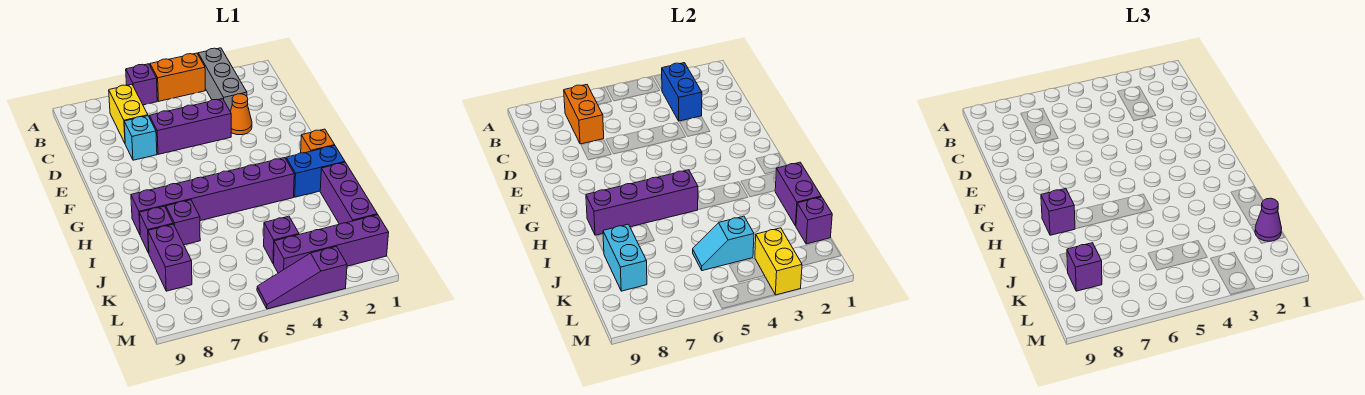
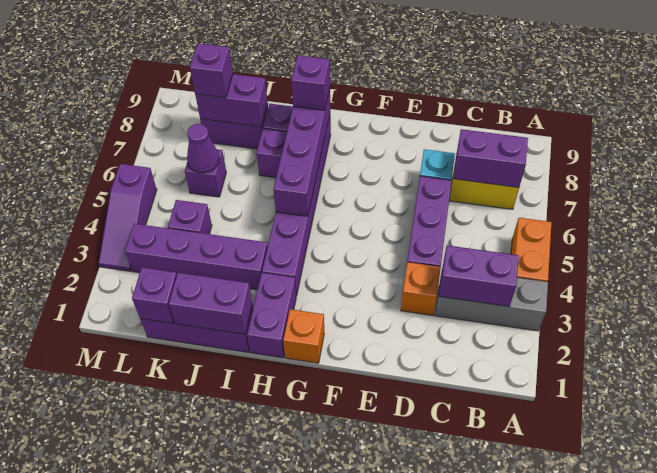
purple brick A6 level 1 -> purple brick K6 level 1
blue brick B3:C3 level 2 -> purple brick B3:C3 level 2
orange brick B7:C7 level 2 -> purple brick B7:C7 level 2
orange cone D3 level 1 -> orange brick D3 level 1
blue brick H1:H2 level 1 -> purple brick H1:H2 level 1
cyan brick J8:K8 level 2 -> purple brick J8:K8 level 2
purple cone K1 level 3 -> purple cone K6 level 2
cyan slope K4:K5 level 2 top 4 -> none
purple brick L1:L4 level 1 -> purple brick I3:L3 level 1
yellow brick L3:M3 level 2 -> none
purple slope M3:M5 level 1 top 3 -> purple slope M3:M5 level 1 top 5

